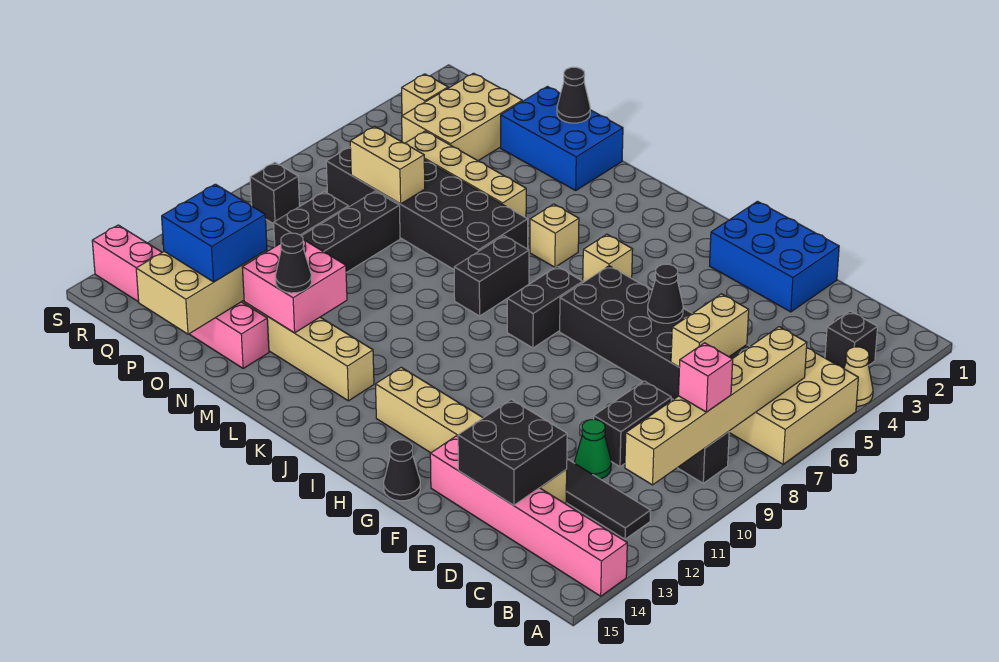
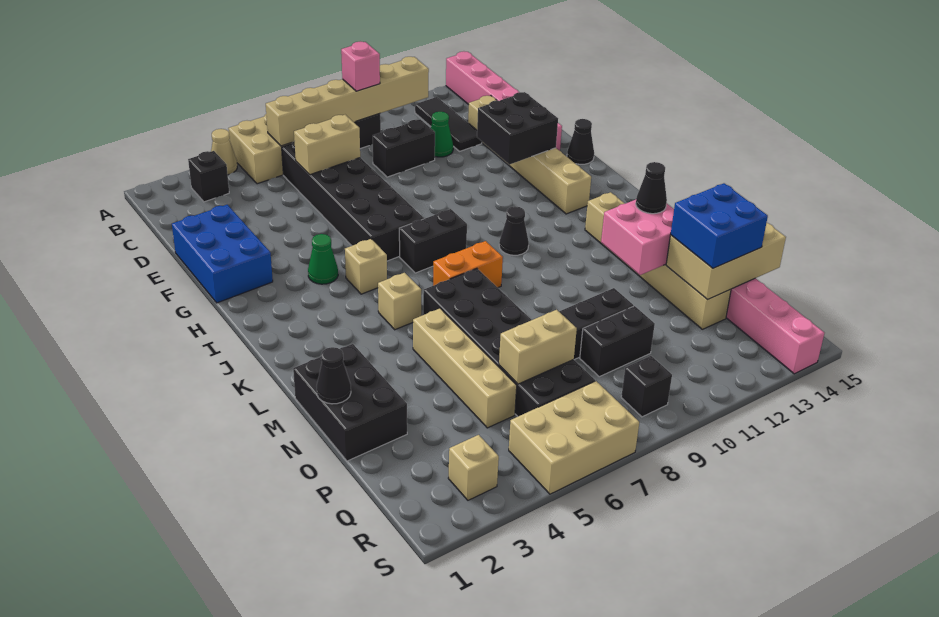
black brick D13:E14 level 2 -> black brick F12:G13 level 2
black cone F6 level 2 -> black cone J10 level 1
none -> green cone H4 level 1
black brick K7:K8 level 1 -> orange brick K7:K8 level 1
blue brick M1:O2 level 1 -> black brick M1:O2 level 1
tan brick O7:P7 level 2 -> tan brick P6:P7 level 2
tan brick P2:Q4 level 1 -> tan brick R5:S7 level 1

